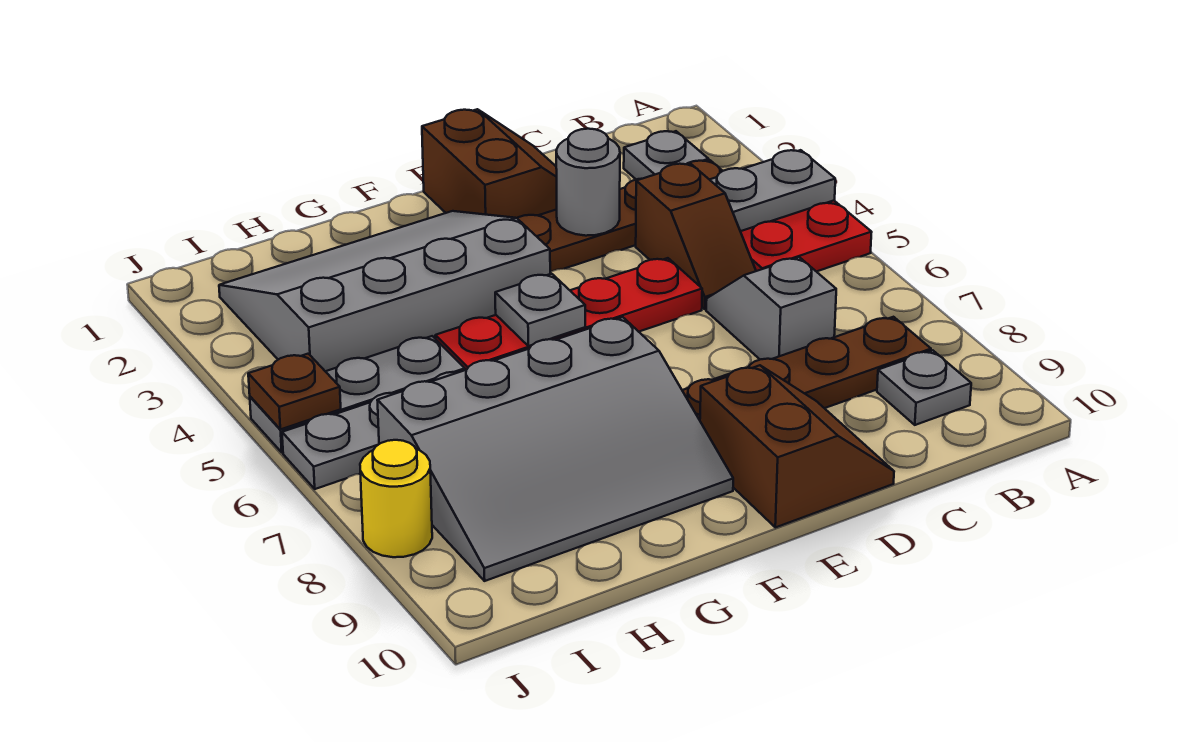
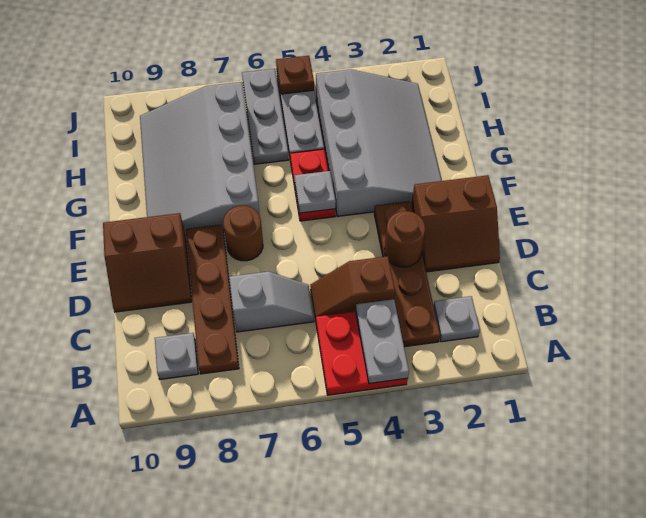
grey round brick D3 level 2 -> brown round brick D3 level 2
red plate D5:G5 level 1 -> red plate F5:G5 level 1
none -> brown round brick E7 level 1
yellow round brick J8 level 1 -> none

